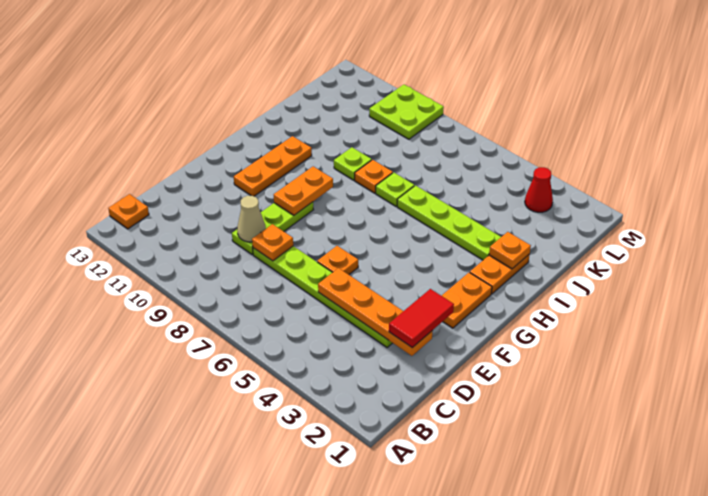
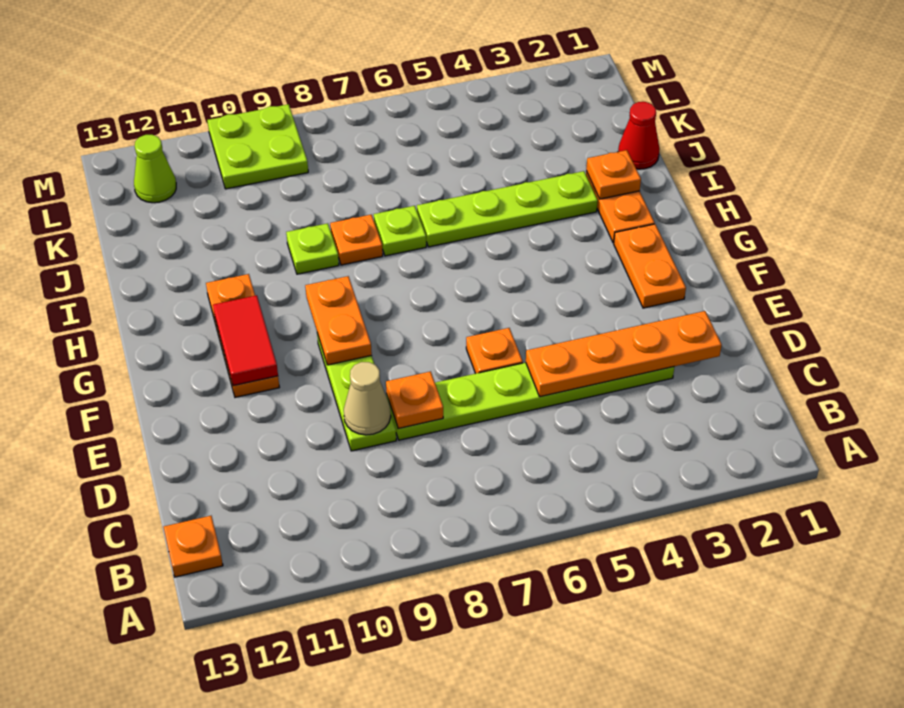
red tile D2:E2 level 3 -> red tile F11:G11 level 2
red cone L3 level 1 -> red cone J1 level 1
none -> lime cone L12 level 1

